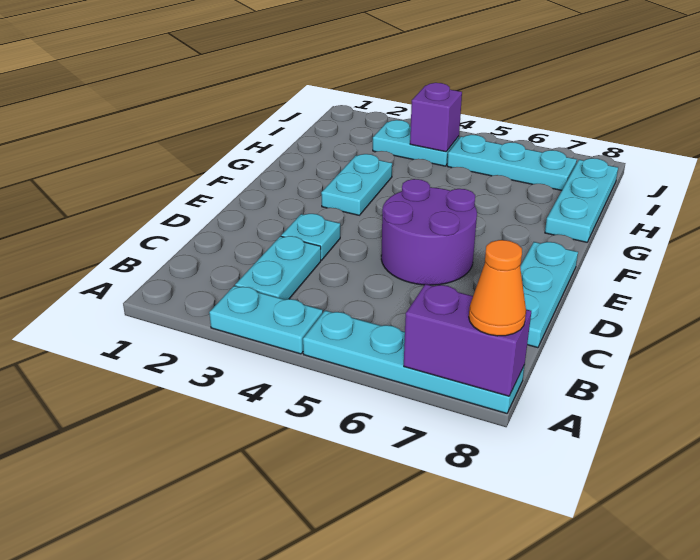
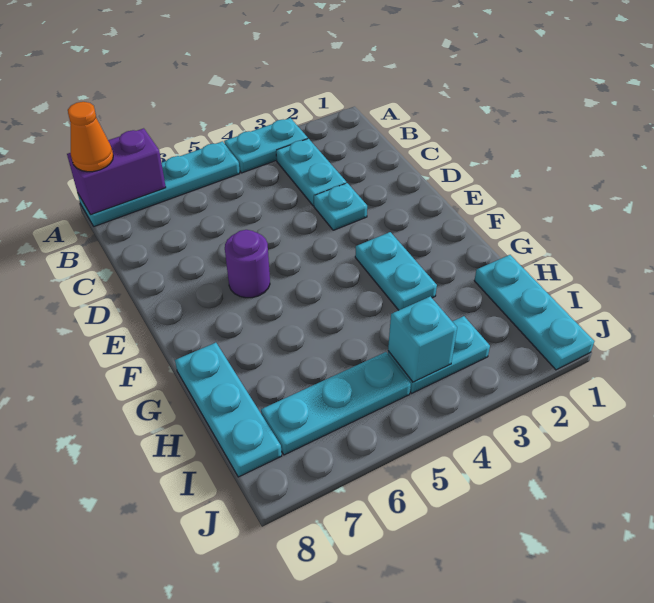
cyan plate C8:E8 level 1 -> cyan plate H1:J1 level 1
purple round brick D5:E6 level 1 -> purple round brick E6 level 1
purple brick I4 level 2 -> cyan brick I4 level 2

